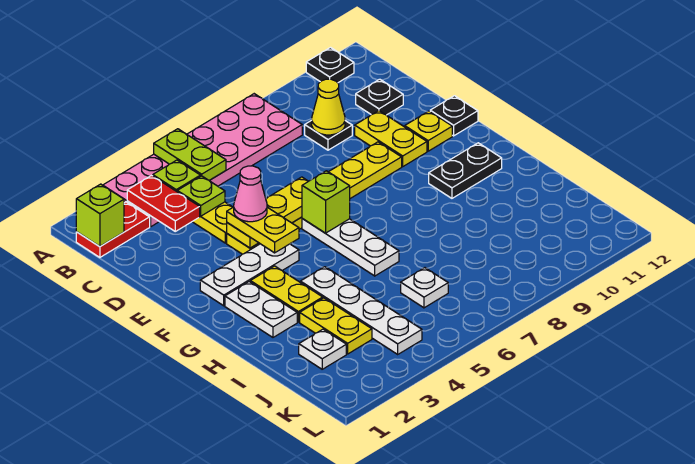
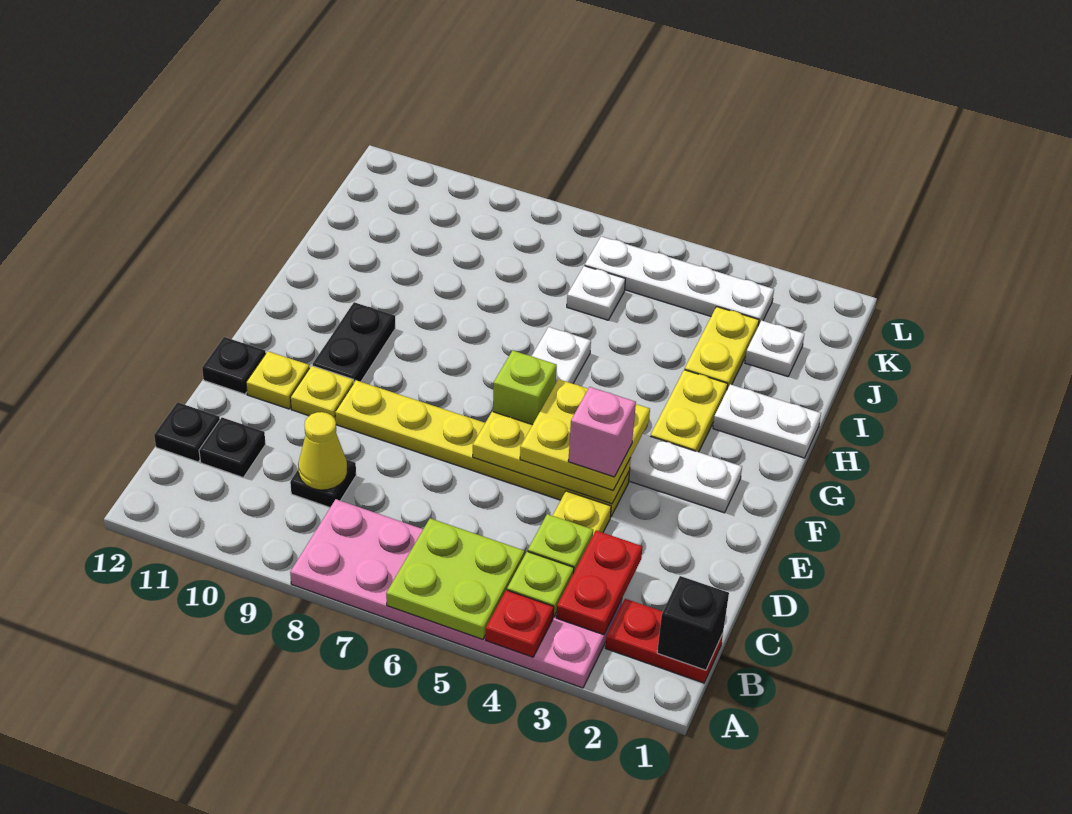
none -> red plate A4 level 2
lime plate A5:B5 level 2 -> lime plate A5:B6 level 2
black plate A11 level 1 -> black plate C12 level 1
lime brick B1 level 2 -> black brick B1 level 2
yellow plate D10:E10 level 1 -> yellow plate E10 level 1
yellow plate E4:F4 level 3 -> yellow plate E4:F5 level 3
pink cone E4 level 4 -> pink brick E4 level 4
white plate G2:H2 level 1 -> white plate H1:H2 level 1
black plate G10:G11 level 1 -> black plate F10:G10 level 1
white plate H4:K4 level 1 -> white plate K3:K6 level 1

